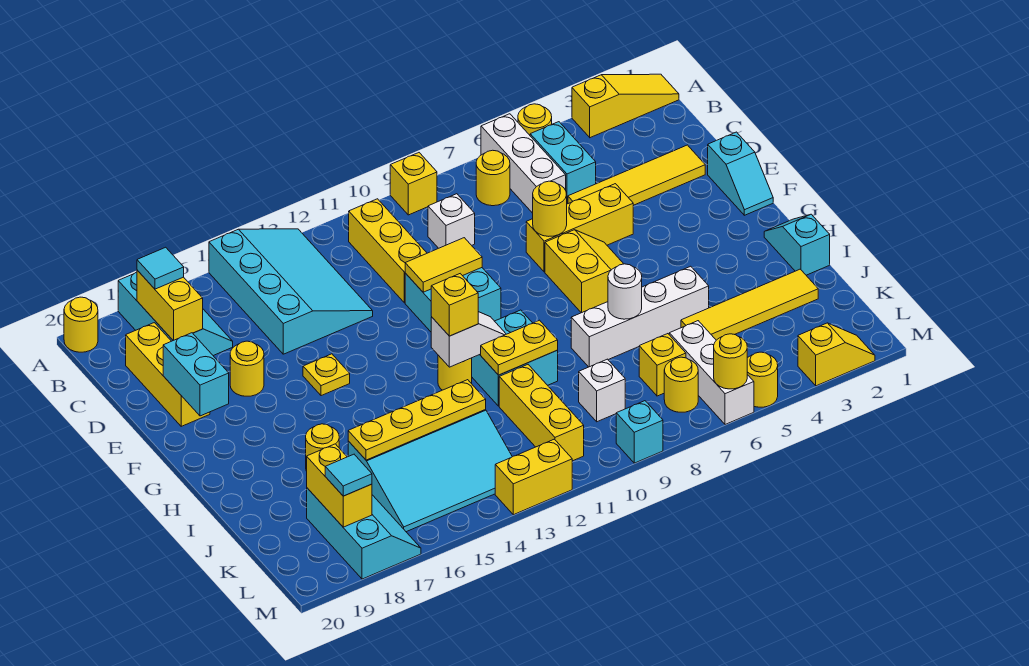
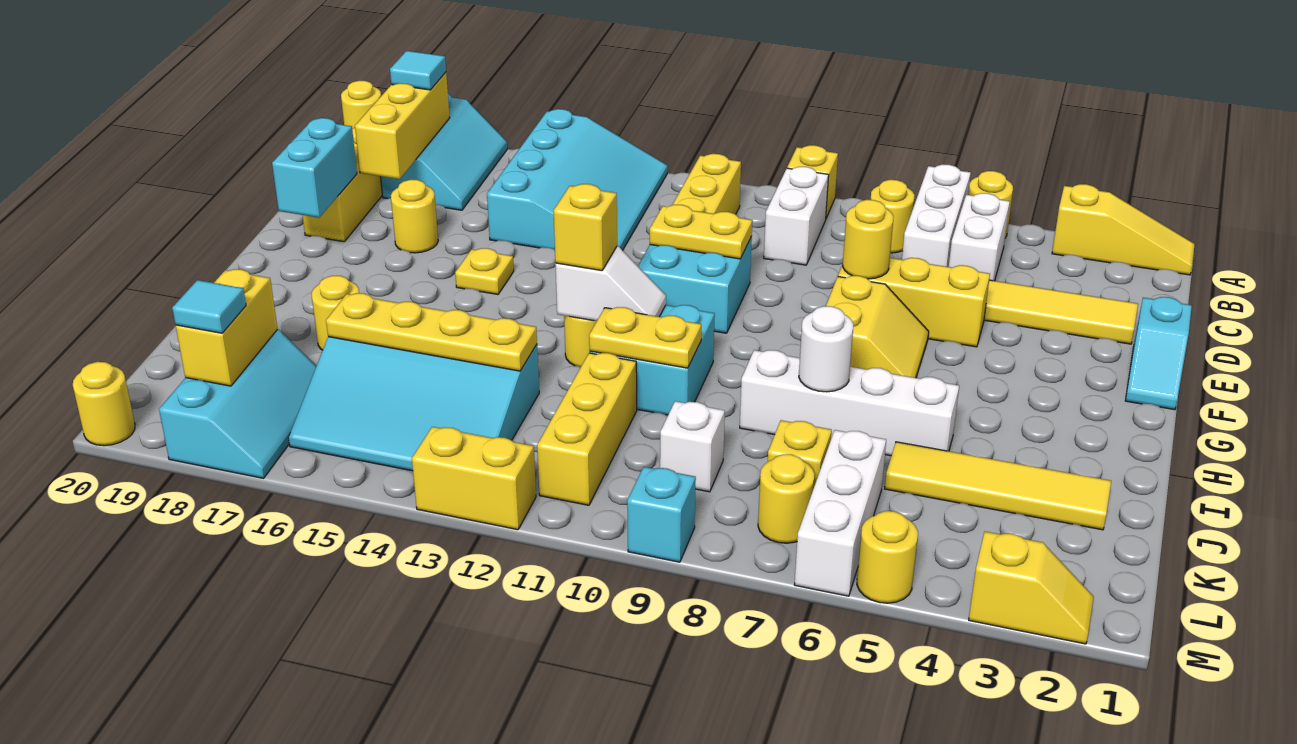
cyan brick B5:C5 level 1 -> white brick B5:C5 level 1
yellow brick B18:C18 level 2 -> yellow brick B18:D18 level 2
white brick C9 level 1 -> white brick B9:C9 level 1
yellow tile E10:E11 level 2 -> yellow plate E10:E11 level 2
cyan slope H1:I1 level 1 top I -> none
yellow round brick M6 level 2 -> yellow round brick M20 level 1

